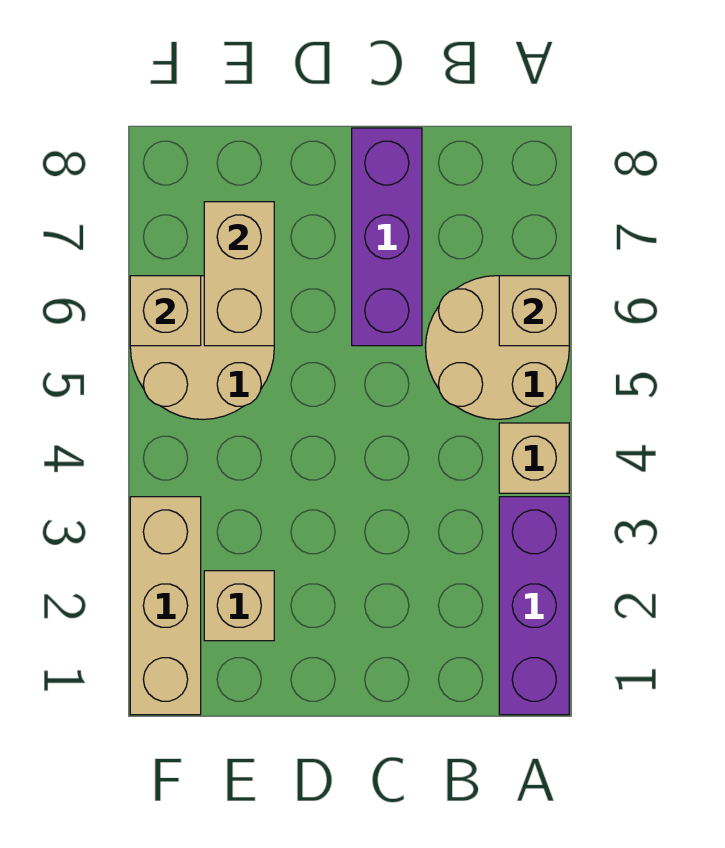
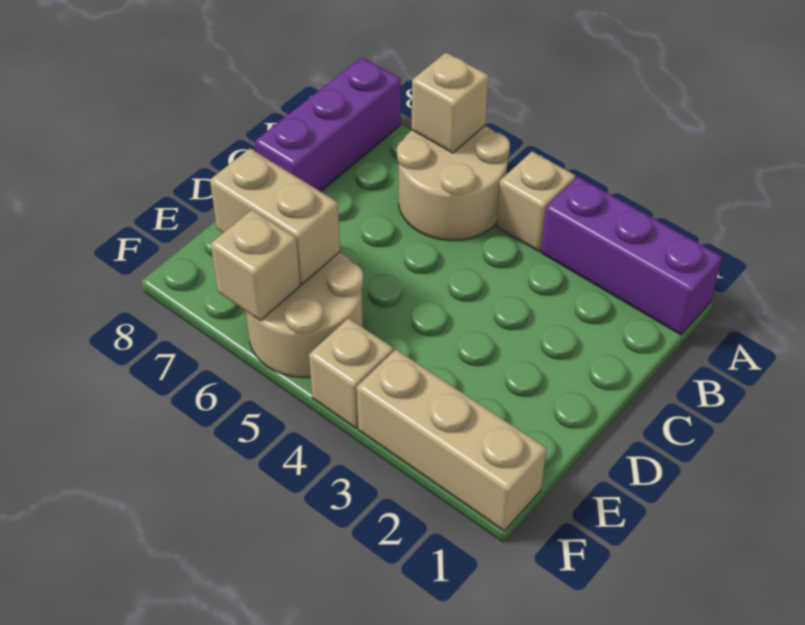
purple brick C6:C8 level 1 -> purple brick A8:C8 level 1
tan brick E2 level 1 -> tan brick F4 level 1

